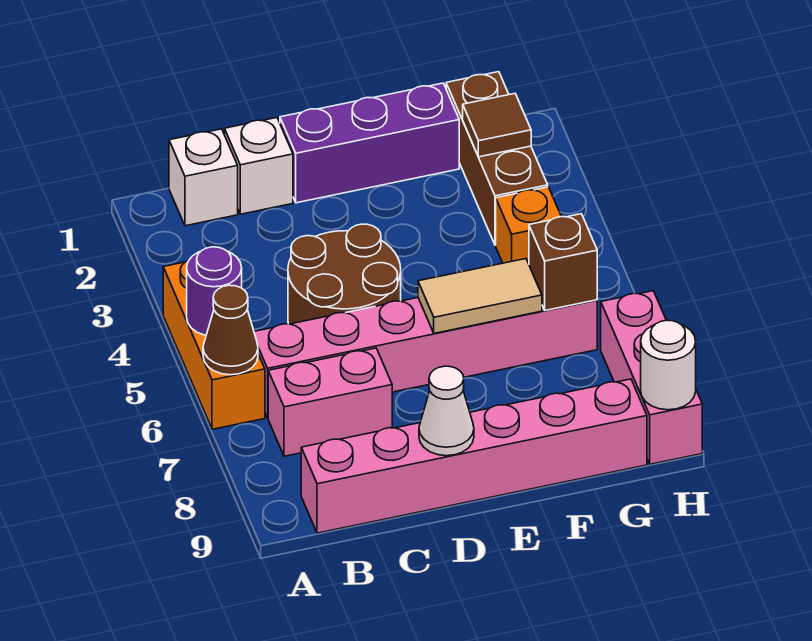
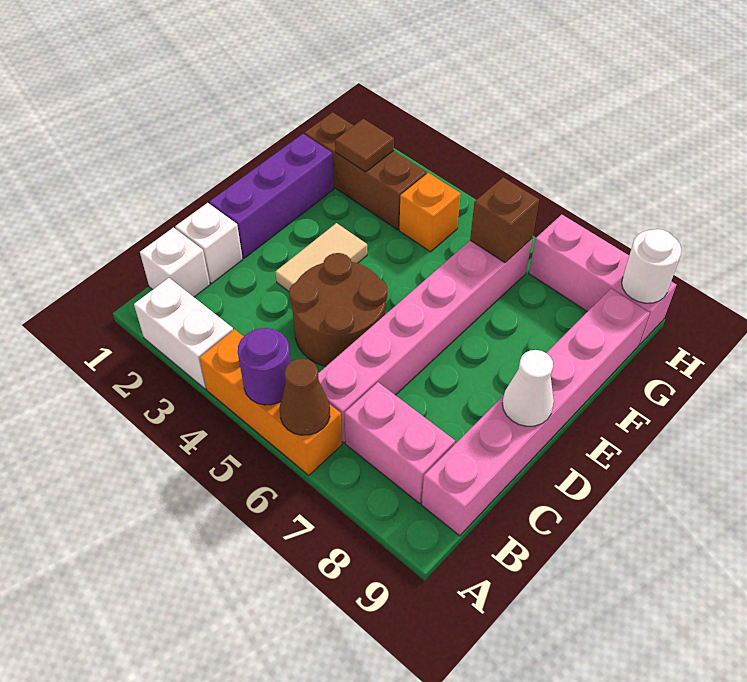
none -> white brick A2:A3 level 1
pink brick B7:C7 level 1 -> pink brick B7:B8 level 1
tan tile E6:F6 level 2 -> tan tile D3:E3 level 1

